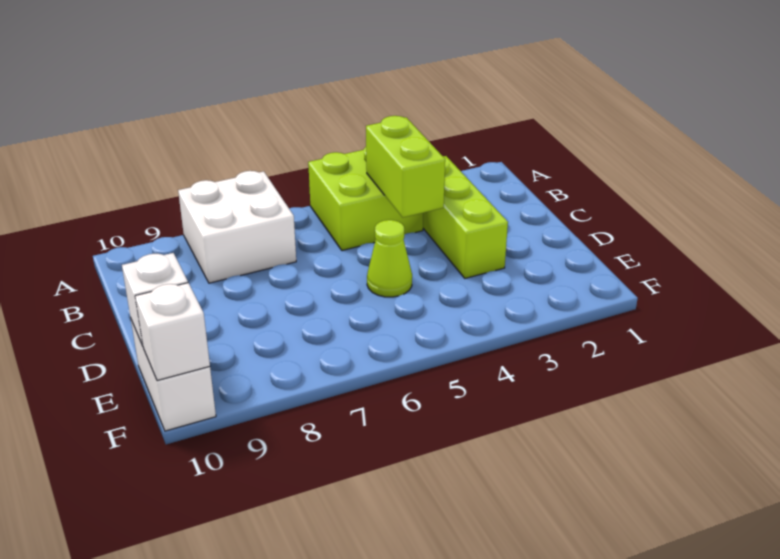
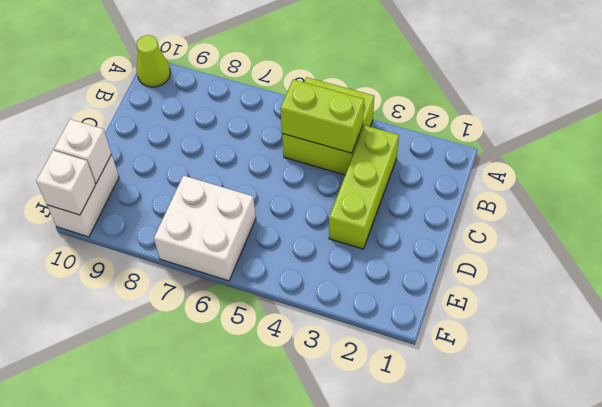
white brick A7:B8 level 1 -> white brick E6:F7 level 1
lime brick B4:C4 level 2 -> lime brick B4:B5 level 2
lime cone D5 level 1 -> lime cone A10 level 1

